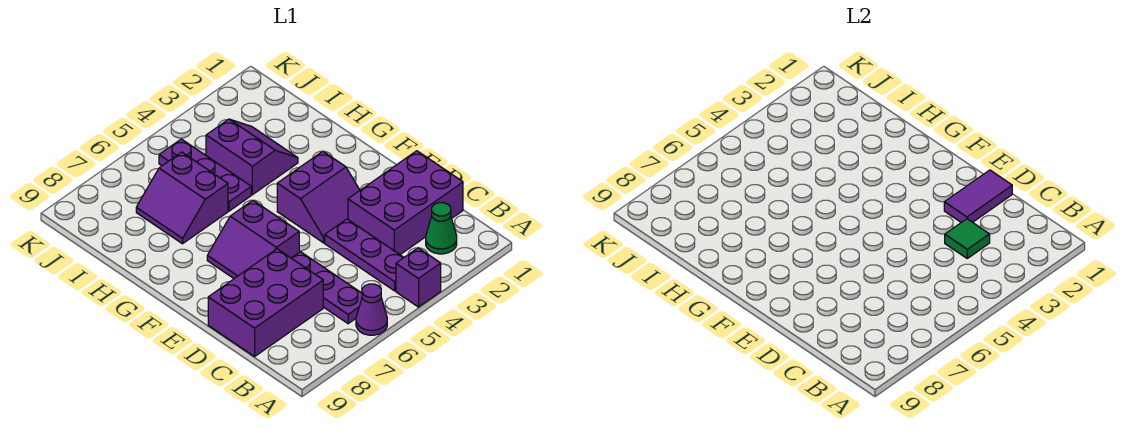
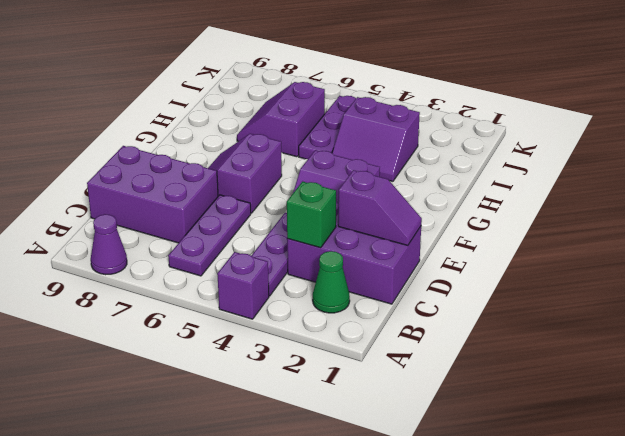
purple cone A6 level 1 -> purple cone A8 level 1
green tile C3 level 2 -> green brick C3 level 2
purple tile D1:D2 level 2 -> purple slope D1:D2 level 2 top 2
purple slope H3:I4 level 1 top 4 -> purple slope H3:I4 level 1 top I

